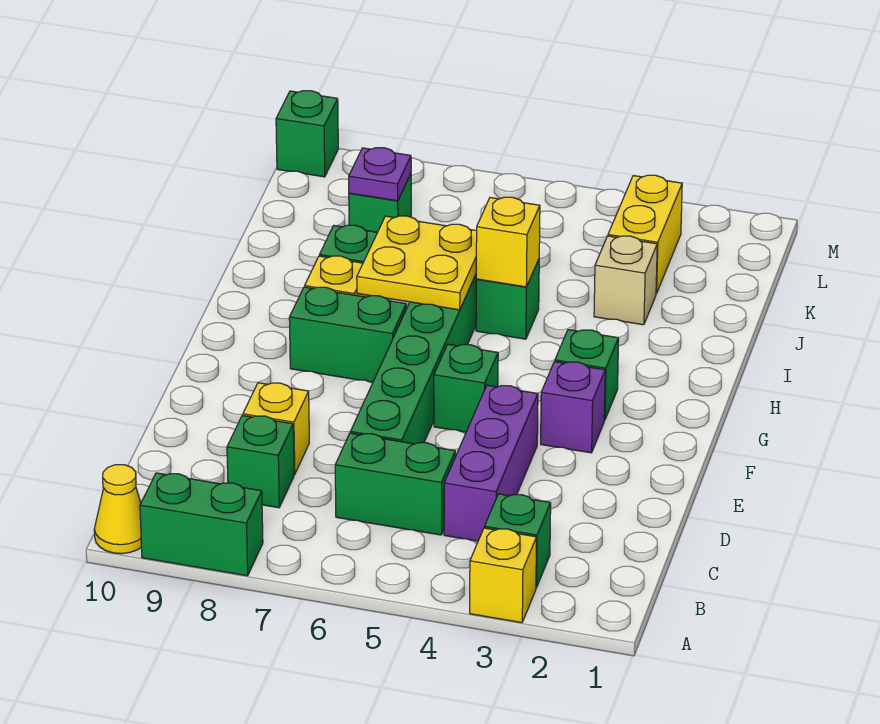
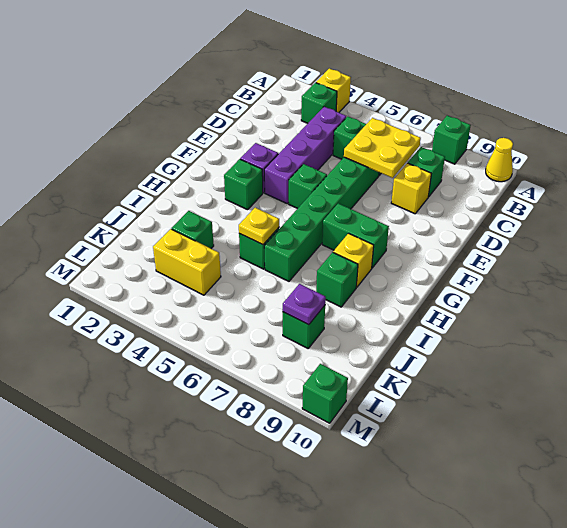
green brick A8:A9 level 1 -> green brick A8 level 1
purple brick C4:E4 level 1 -> purple brick C4:F4 level 1
yellow plate H6:I7 level 2 -> yellow plate C6:D7 level 2
yellow brick I5 level 2 -> yellow plate I5 level 2
tan brick J3 level 1 -> green brick J3 level 1
yellow brick K3:L3 level 1 -> yellow brick K3:K4 level 1

